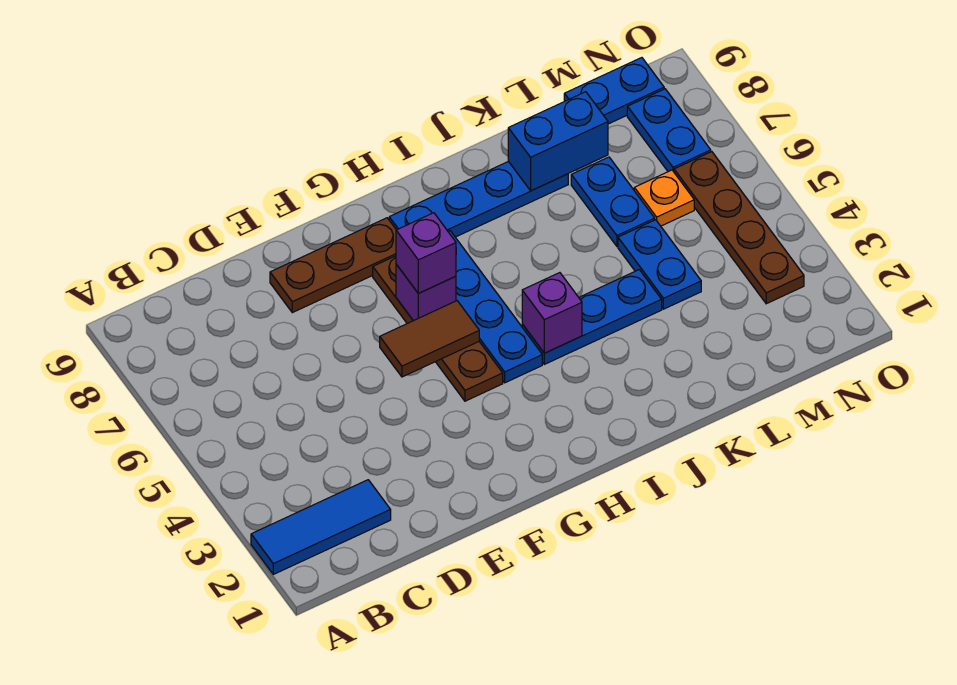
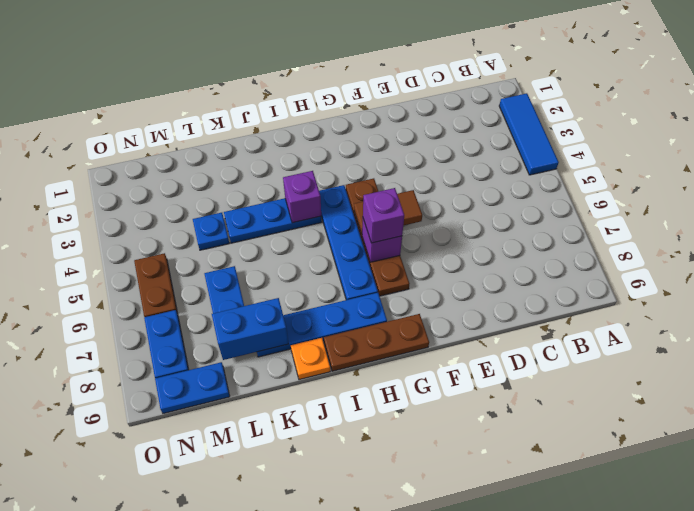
blue tile A2:C2 level 1 -> blue tile A2:A4 level 1
brown plate E8:G8 level 1 -> brown plate G9:I9 level 1
blue plate L4:L5 level 1 -> blue plate L4 level 1
orange plate M6 level 1 -> orange plate J9 level 1
brown plate N3:N6 level 1 -> brown plate N5:N6 level 1

